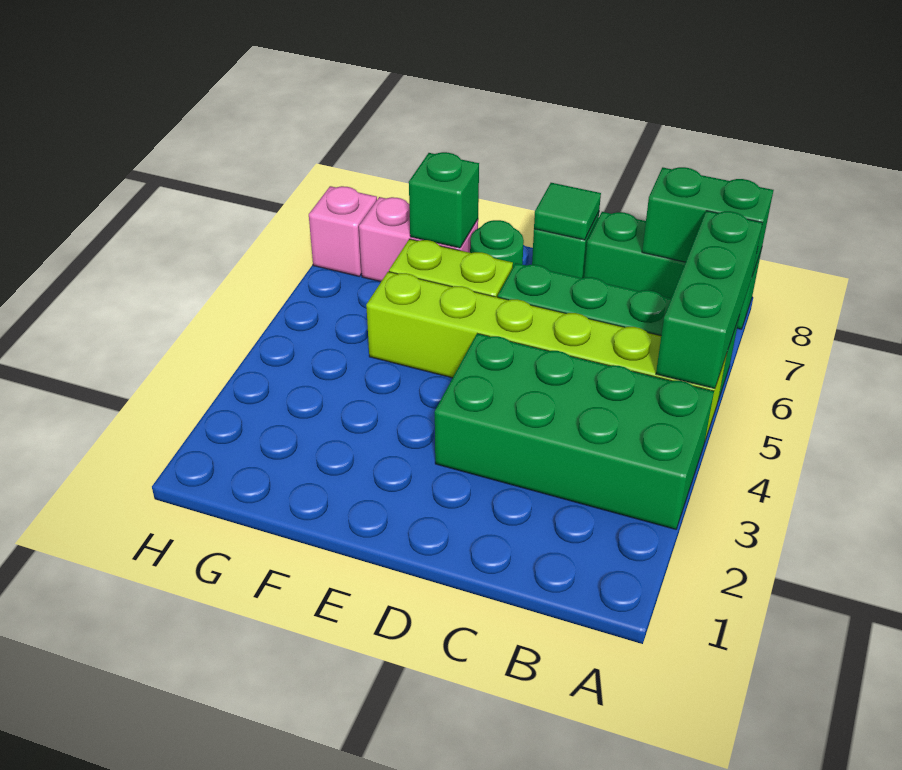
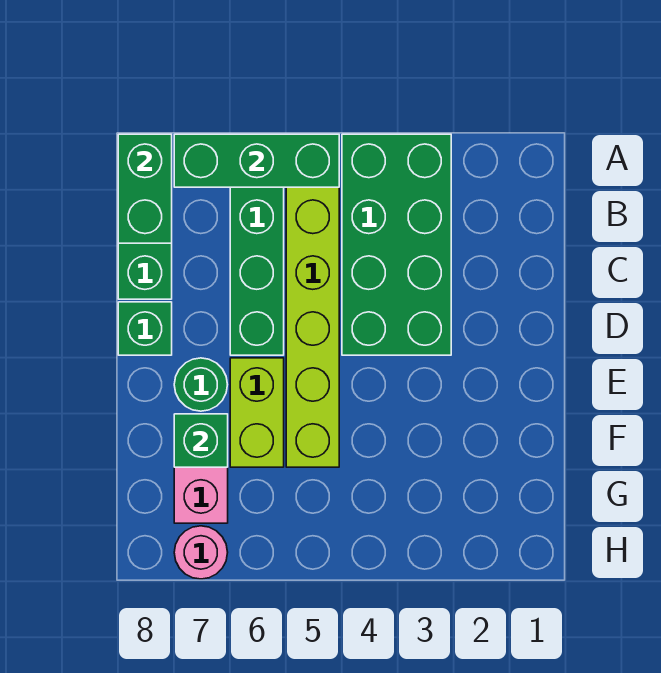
green tile D8 level 2 -> none
pink brick H7 level 1 -> pink round brick H7 level 1

